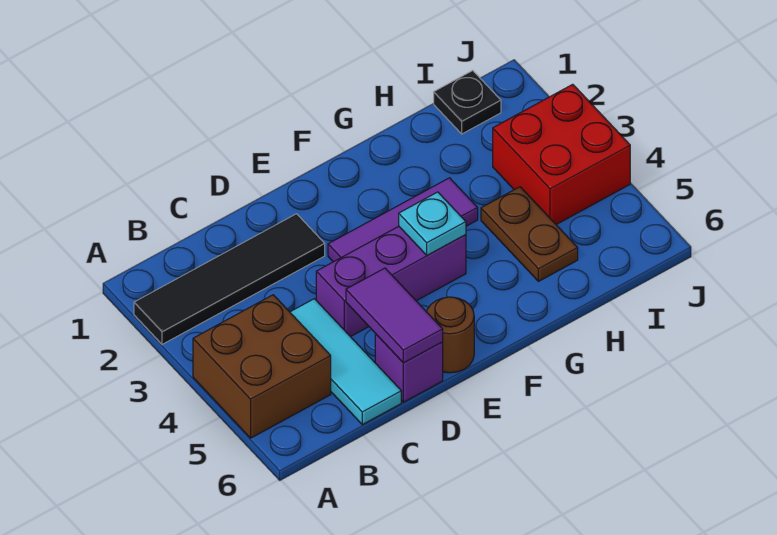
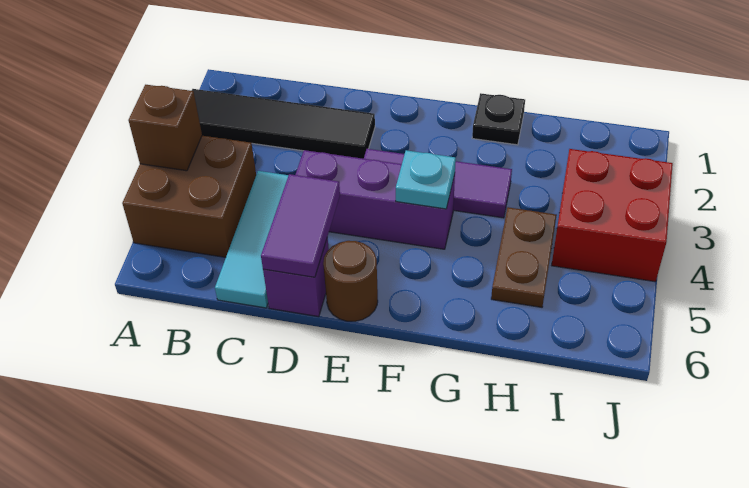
none -> brown brick A4 level 2
black plate I1 level 1 -> black plate G1 level 1

